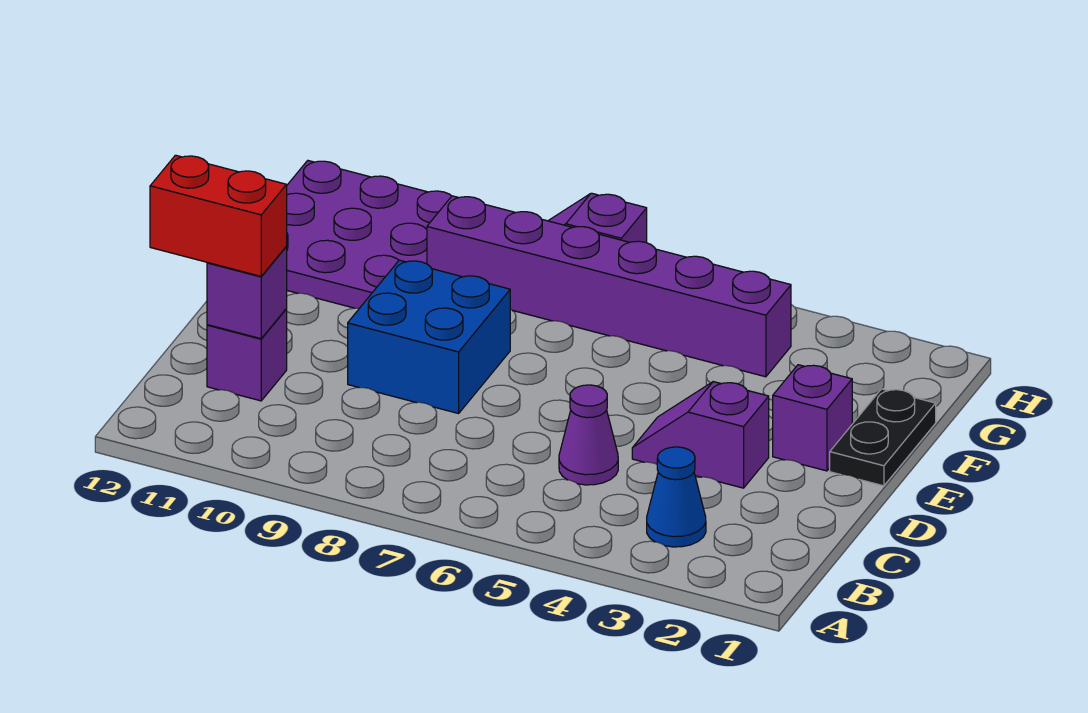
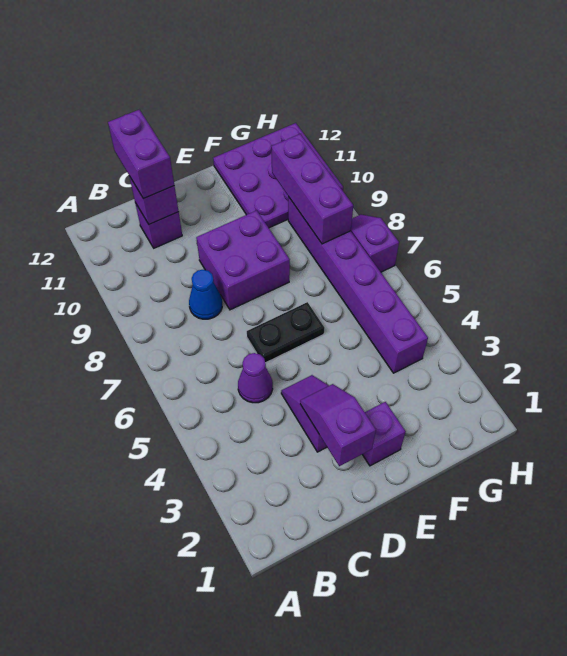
blue cone B3 level 1 -> blue cone C8 level 1
red brick C11:C12 level 3 -> purple brick C11:C12 level 3
none -> purple slope D2:D3 level 2 top 2
blue brick D8:E9 level 1 -> purple brick D8:E9 level 1
black plate E1:F1 level 1 -> black plate D6:E6 level 1
none -> purple brick G8:G10 level 2

